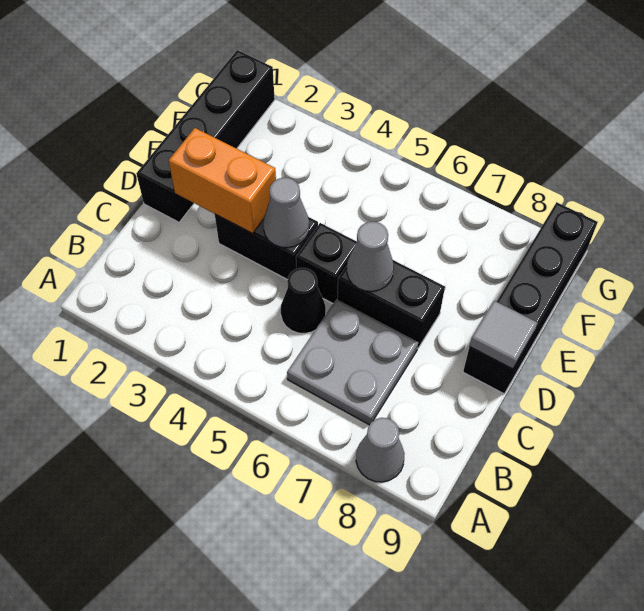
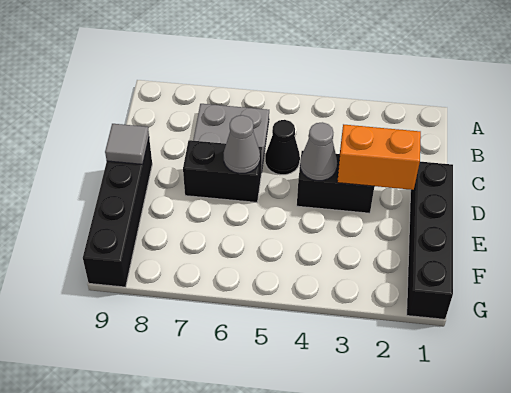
grey cone A8 level 1 -> none
black brick D5 level 1 -> none

